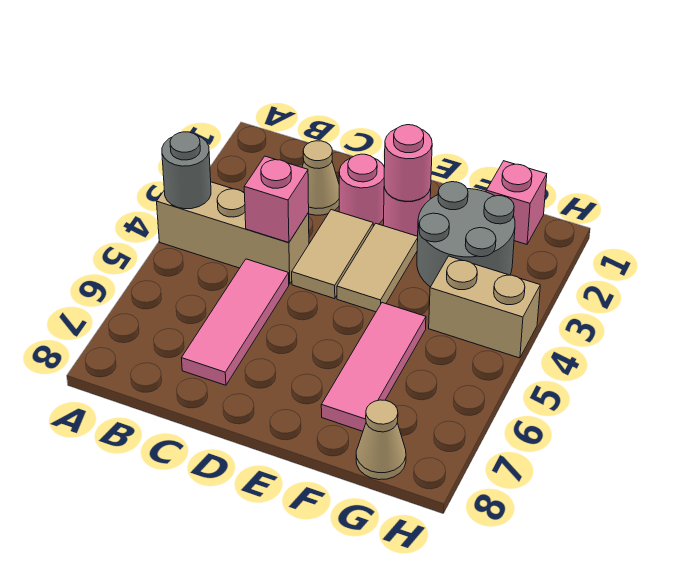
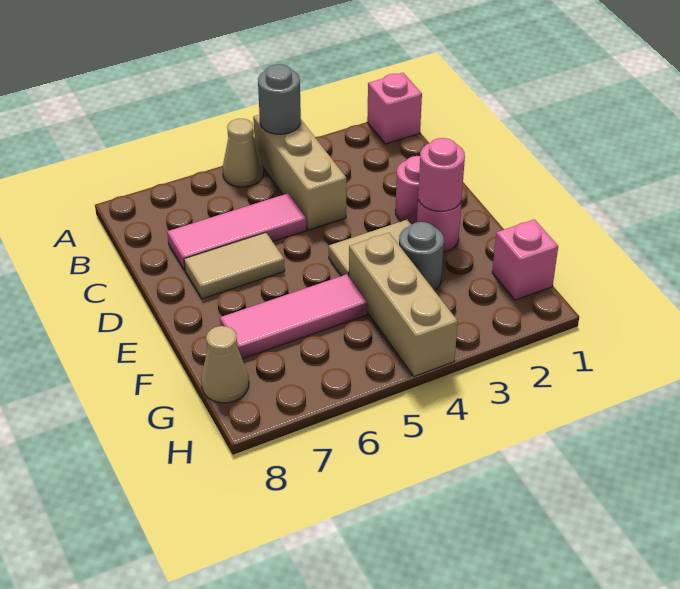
tan cone C2 level 1 -> tan cone A5 level 1
pink brick C4 level 2 -> pink brick A1 level 1
tan tile D3:D4 level 1 -> tan tile D6:D7 level 1
grey round brick F2:G3 level 1 -> grey round brick F3 level 1
tan brick G4:H4 level 1 -> tan brick F4:H4 level 1

